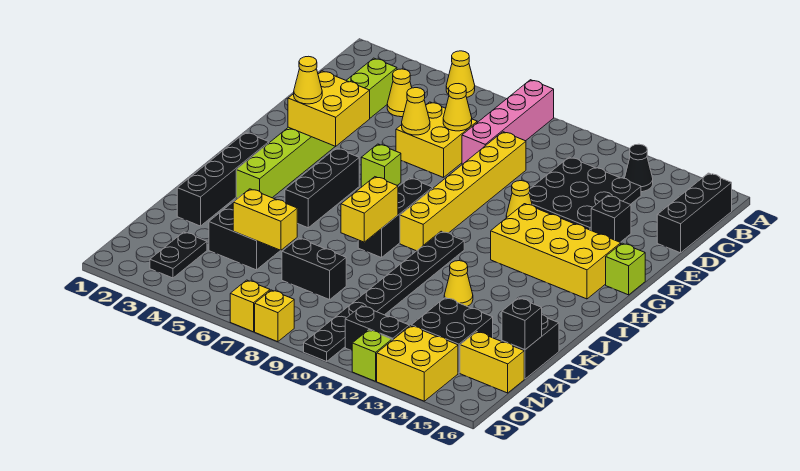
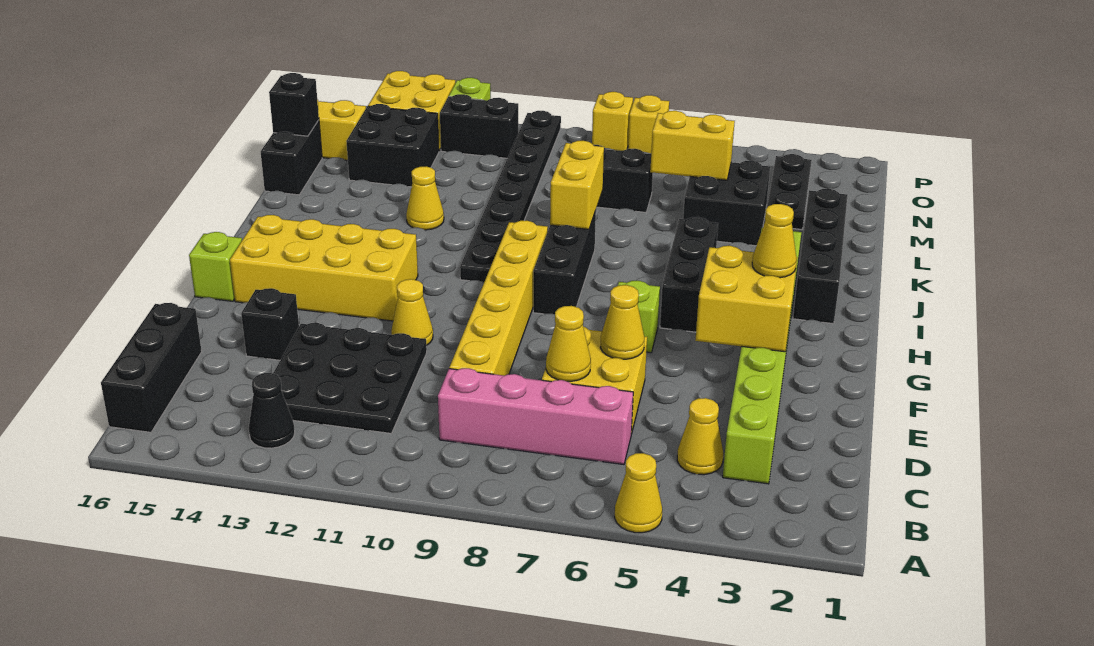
pink brick A8:D8 level 1 -> pink brick C6:C9 level 1
black plate N3:O3 level 1 -> black plate M3:O3 level 1

